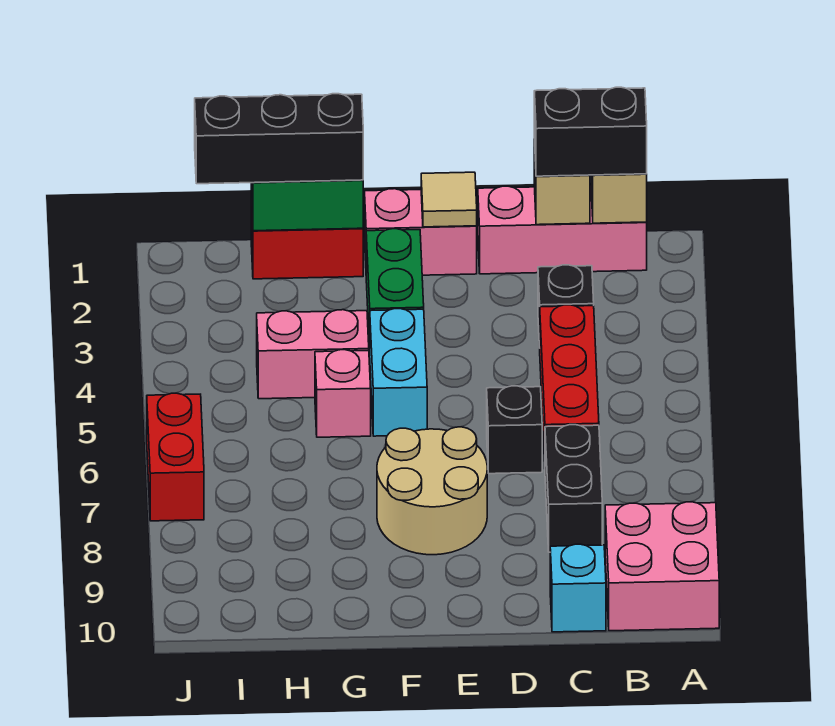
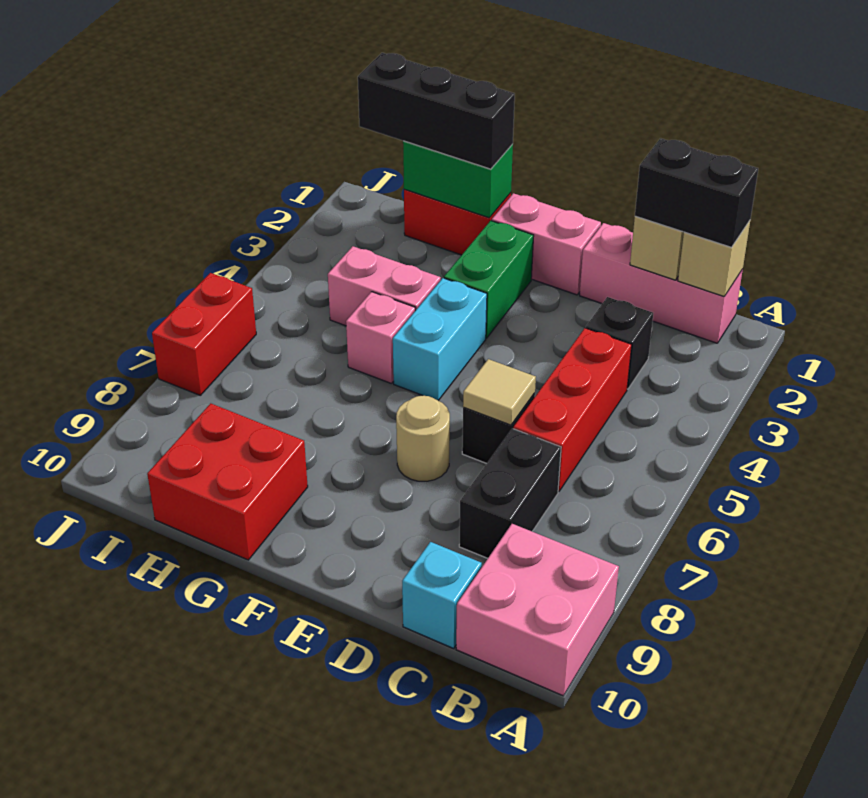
tan tile E1 level 2 -> tan tile D6 level 2
tan round brick E7:F8 level 1 -> tan round brick E7 level 1
none -> red brick G9:H10 level 1

